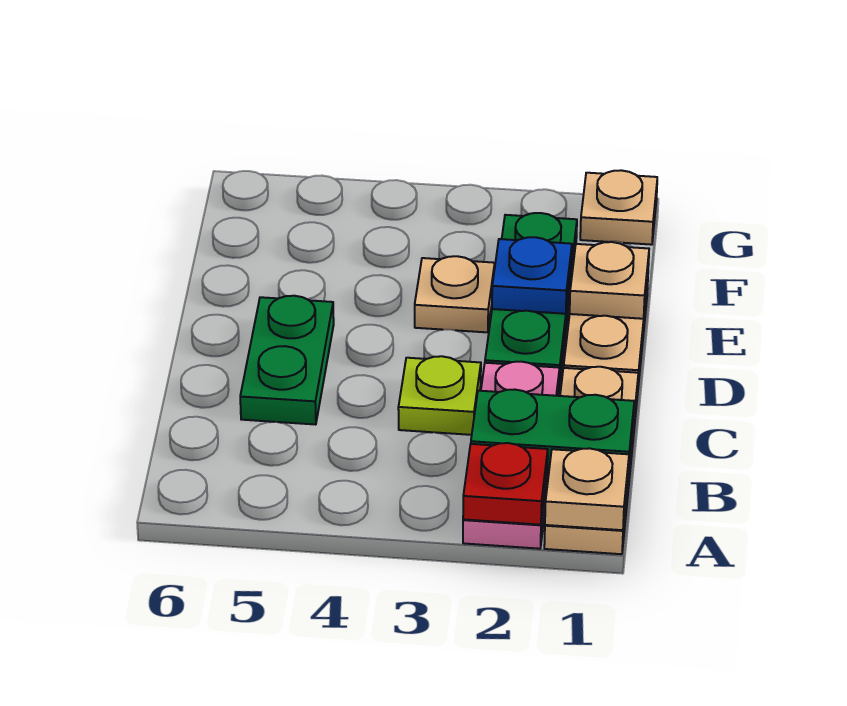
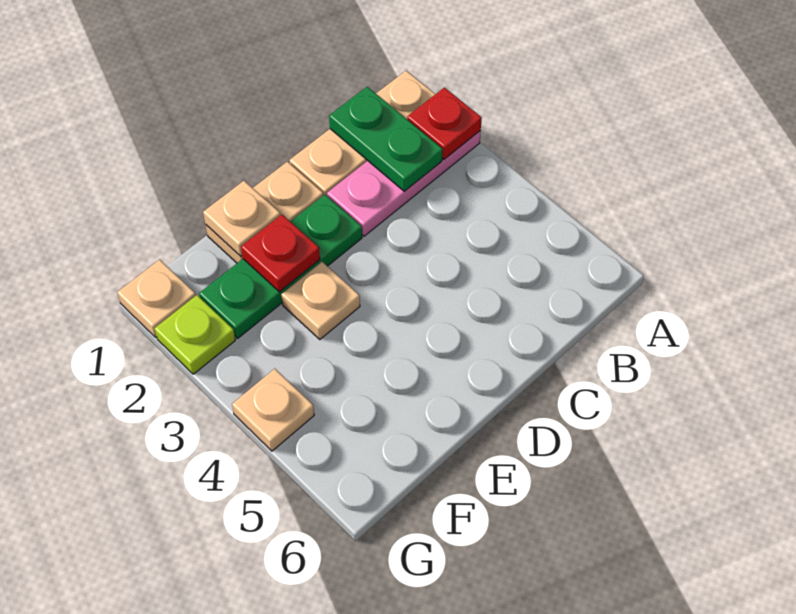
tan plate A1 level 2 -> tan plate G4 level 1
lime plate C3 level 1 -> lime plate G2 level 1
green plate C5:D5 level 1 -> none
blue plate E2 level 2 -> red plate E2 level 2

